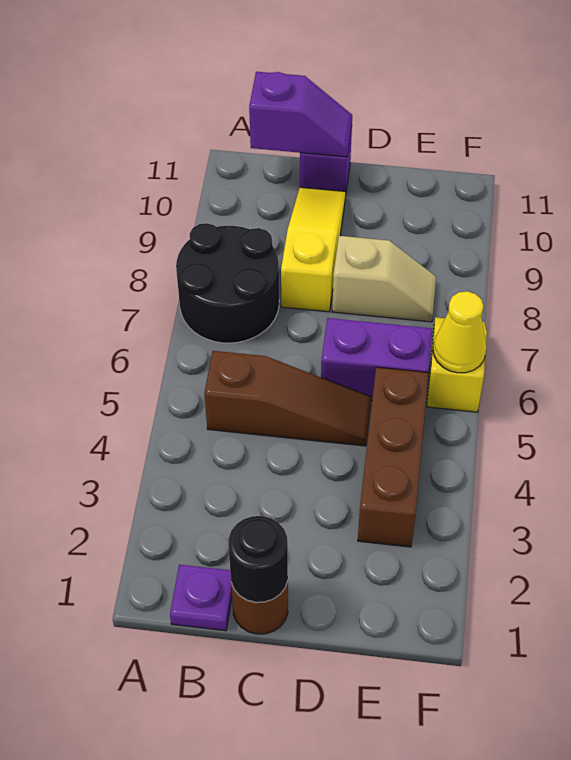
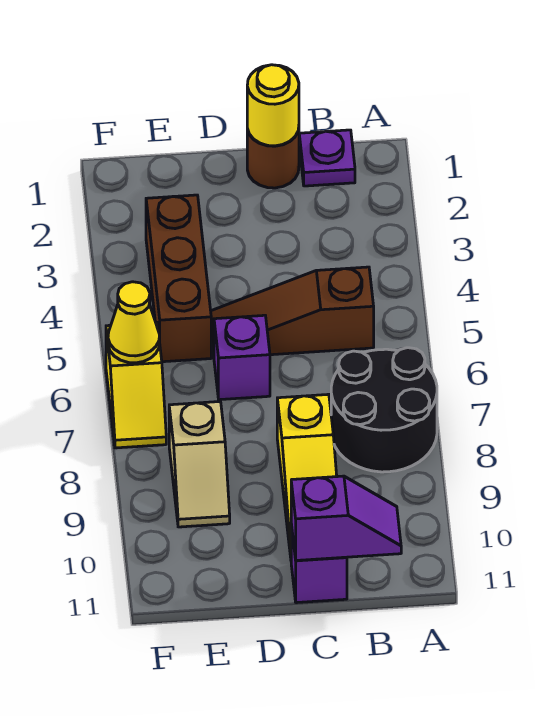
purple slope B11:C11 level 2 top B -> purple slope B11:C11 level 2 top C
black round brick C1 level 2 -> yellow round brick C1 level 2
purple brick D6:E6 level 1 -> purple brick D6 level 1
tan slope D8:E8 level 1 top D -> tan slope E8:E9 level 1 top 8

